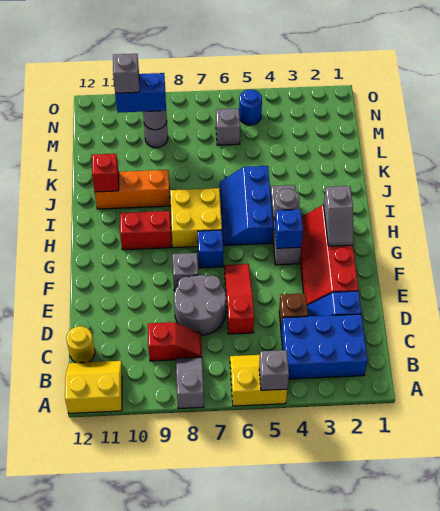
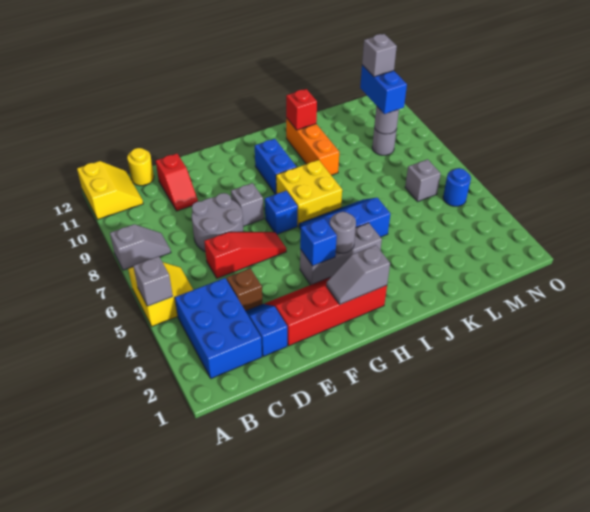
red slope C8:C9 level 1 top 9 -> red slope D10:D11 level 1 top 11
red brick H9:H10 level 1 -> blue brick H9:H10 level 1

